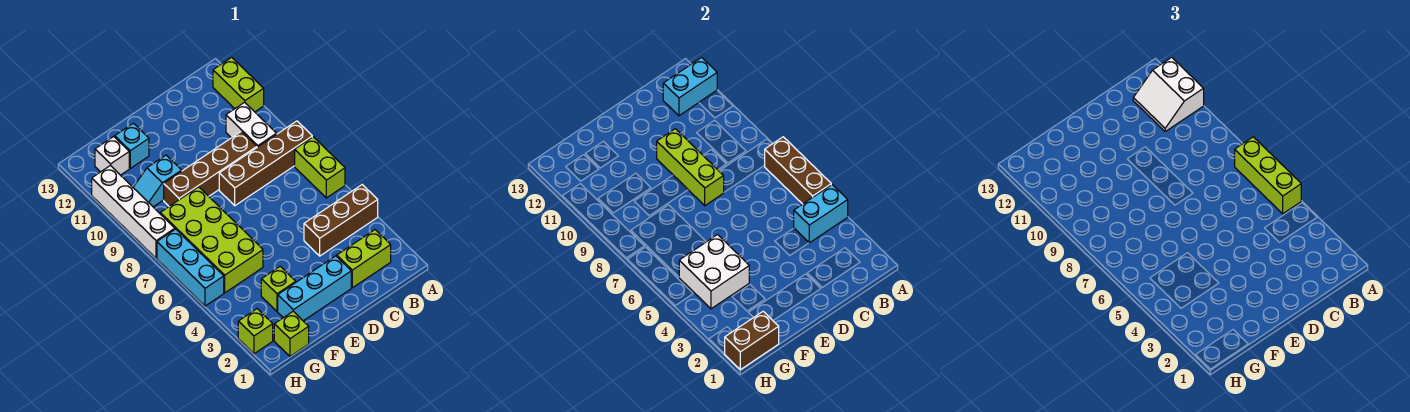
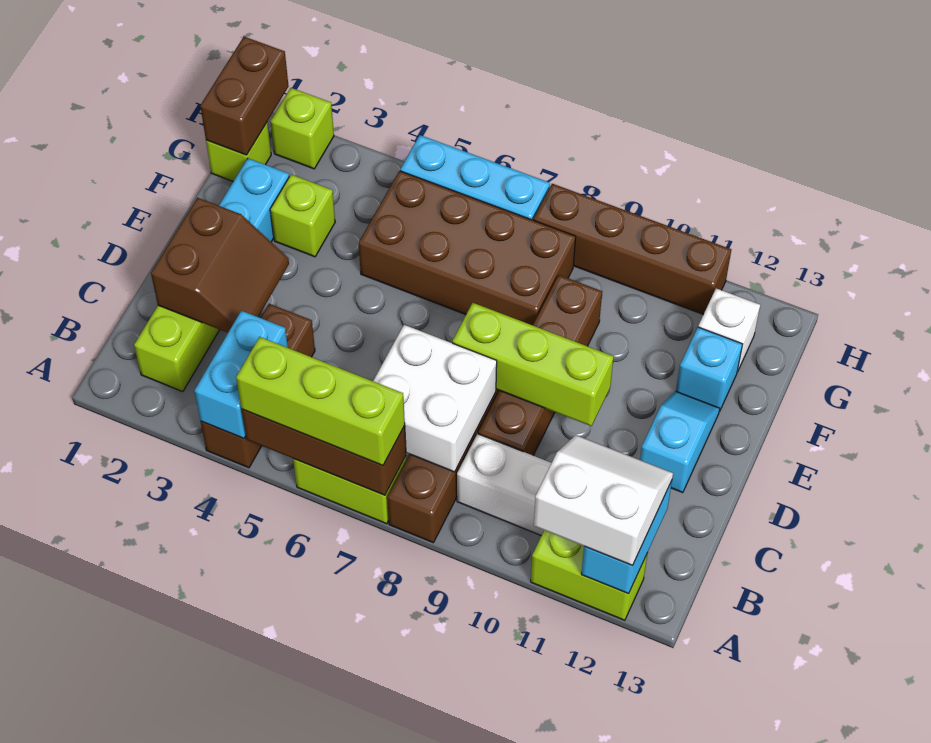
none -> brown slope C2:D3 level 2 top 2
white brick F4:G5 level 2 -> white brick B7:C8 level 2
lime brick F5:G8 level 1 -> brown brick F5:G8 level 1
cyan slope F10:G10 level 1 top F -> cyan slope D12:E12 level 1 top D
white brick H8:H11 level 1 -> brown brick H8:H11 level 1

